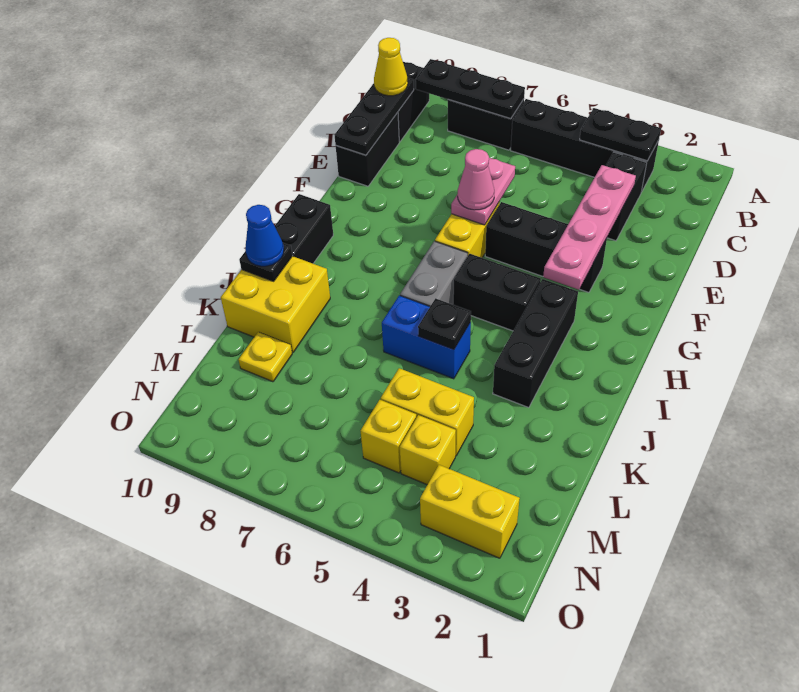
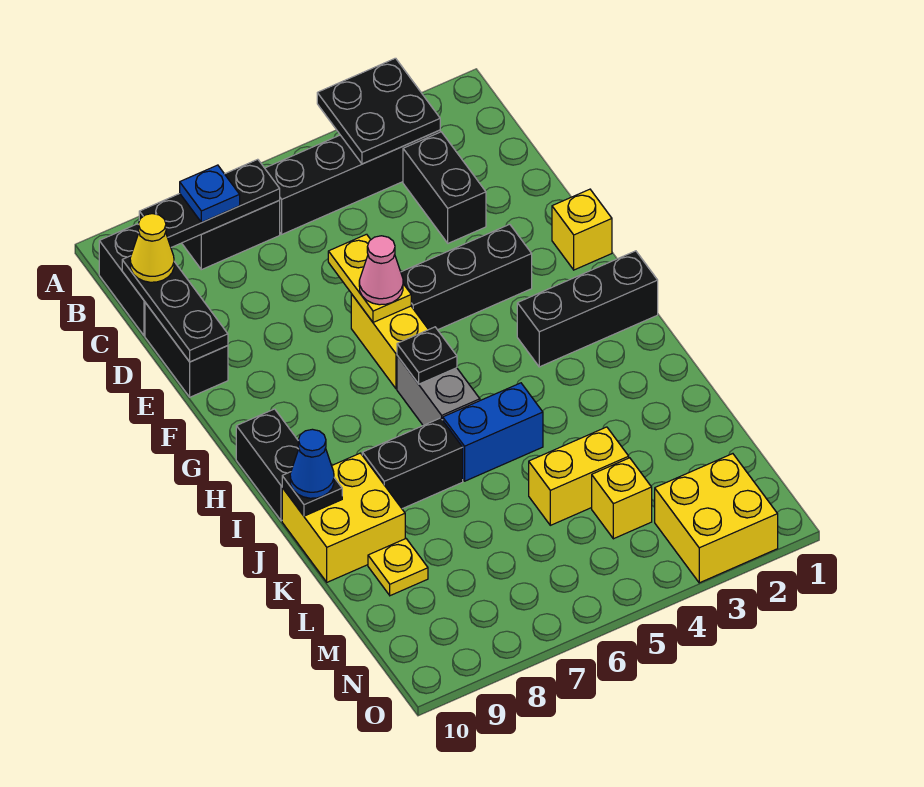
black plate B3:B4 level 2 -> black plate A3:B4 level 2
none -> blue plate B8 level 3
pink plate D3:G3 level 2 -> none
pink plate E6:F6 level 2 -> yellow plate E6:F6 level 2
black brick H3:J3 level 1 -> black brick H1:H3 level 1
black brick H4:H5 level 1 -> black brick J7:J8 level 1
black plate J5 level 2 -> black plate H6 level 2
yellow brick M5 level 1 -> yellow brick F1 level 1
yellow brick N2:N3 level 1 -> yellow brick N2:O3 level 1

